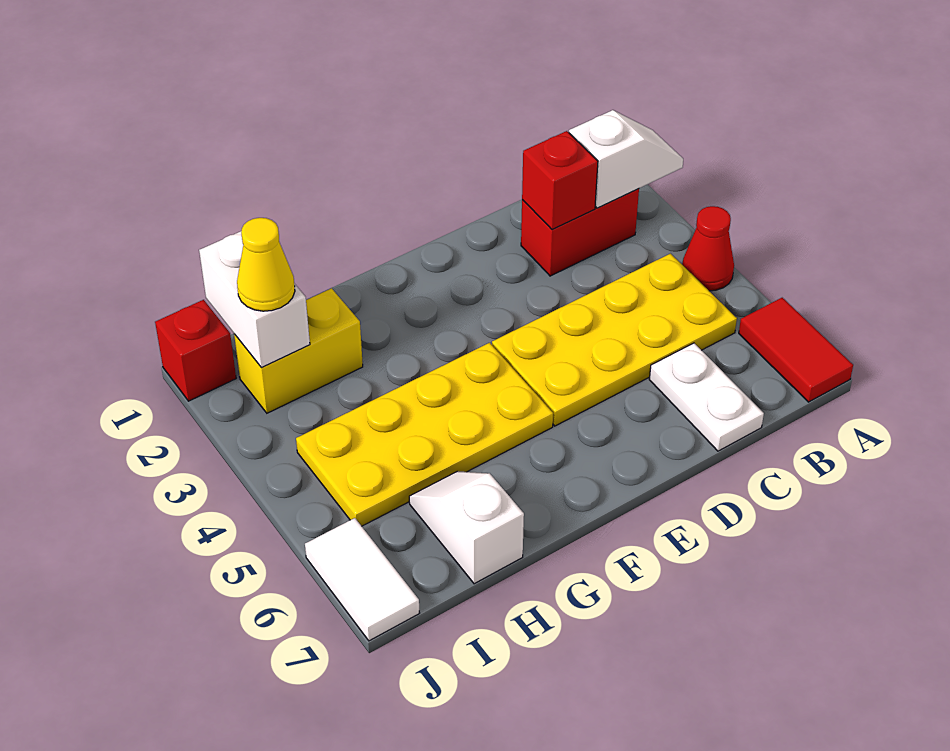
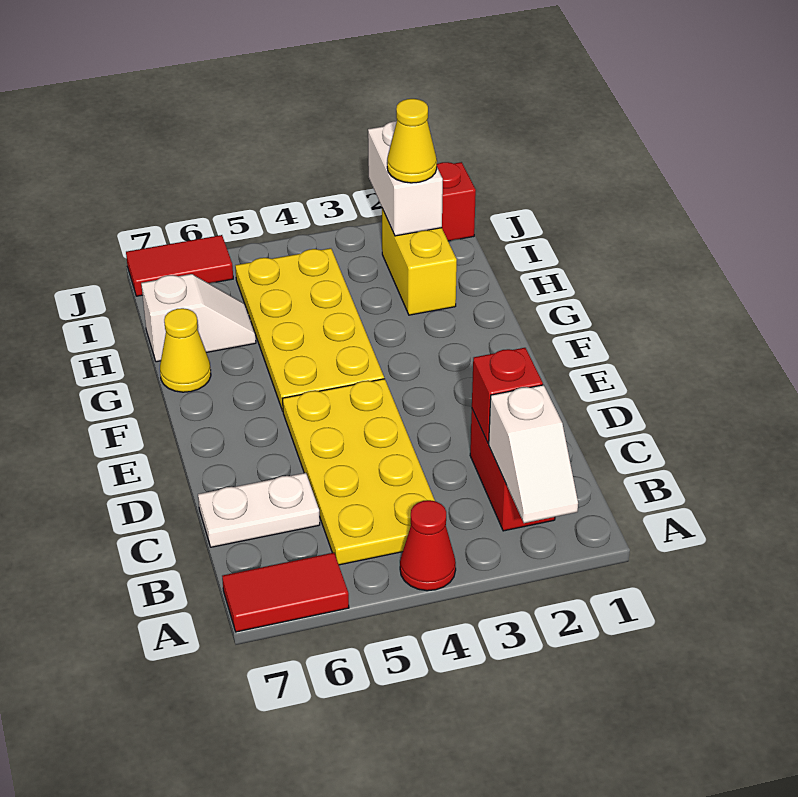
none -> yellow cone G7 level 1
white brick I1:I2 level 2 -> white brick I2:J2 level 2
white tile J6:J7 level 1 -> red tile J6:J7 level 1

